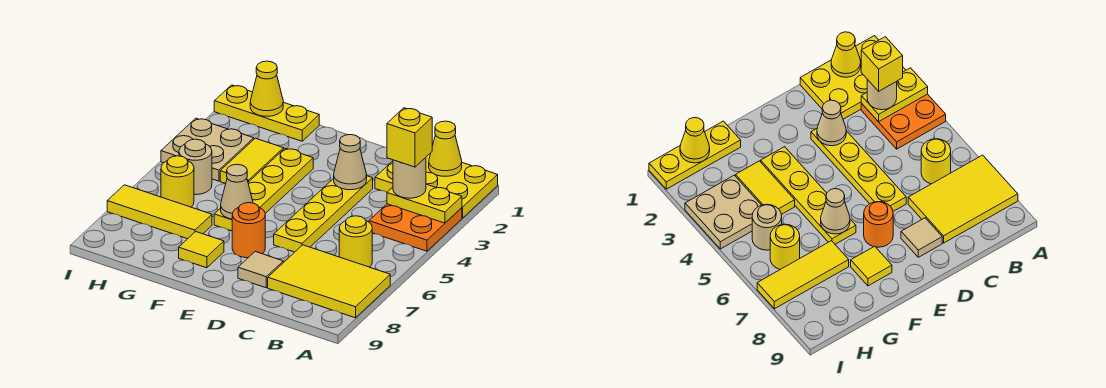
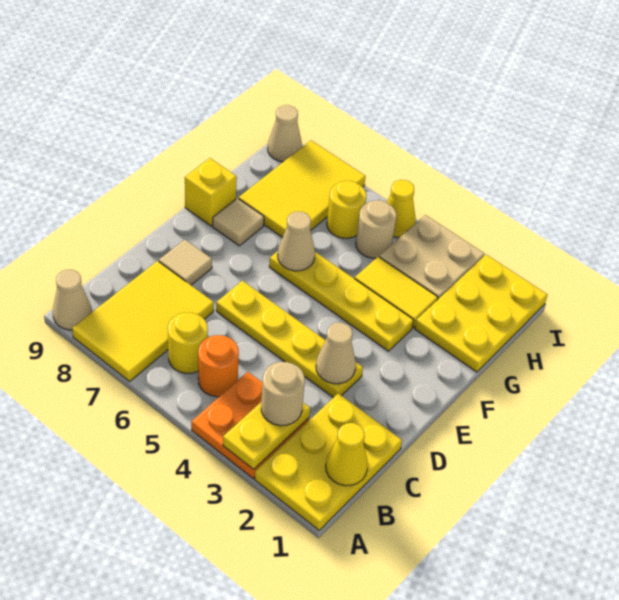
none -> tan cone A9 level 1
yellow brick B3 level 4 -> yellow brick F9 level 1
orange round brick E7 level 1 -> orange round brick B5 level 1
yellow tile F8 level 1 -> tan tile F8 level 1
yellow plate G1:I1 level 1 -> yellow plate G1:I2 level 1
yellow tile G7:I7 level 1 -> yellow tile G7:I8 level 1
yellow cone H1 level 2 -> yellow cone I5 level 1
none -> tan cone I9 level 1

